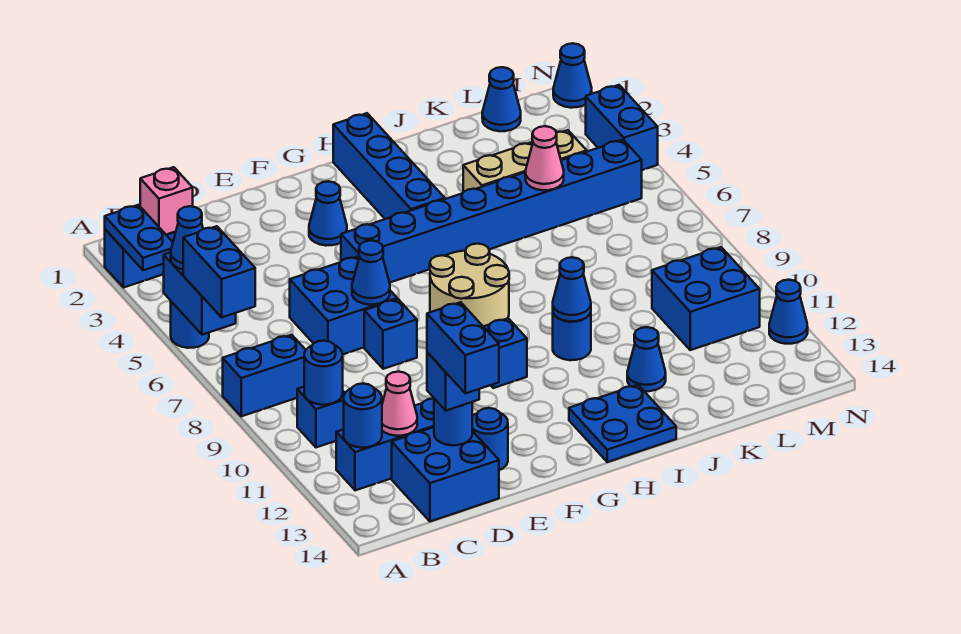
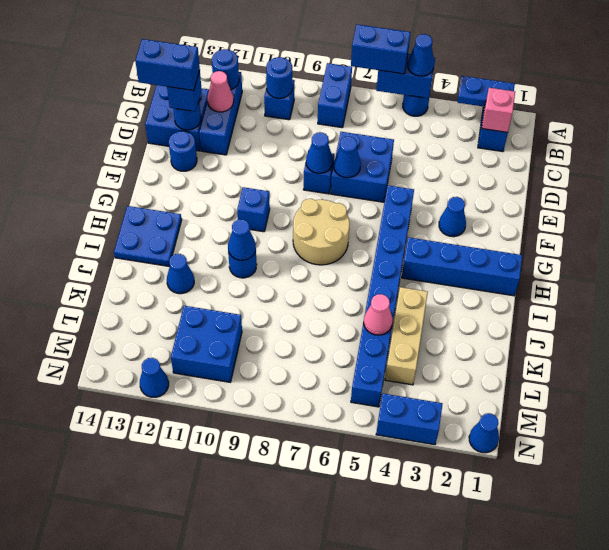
blue cone L1 level 1 -> blue cone E8 level 2

